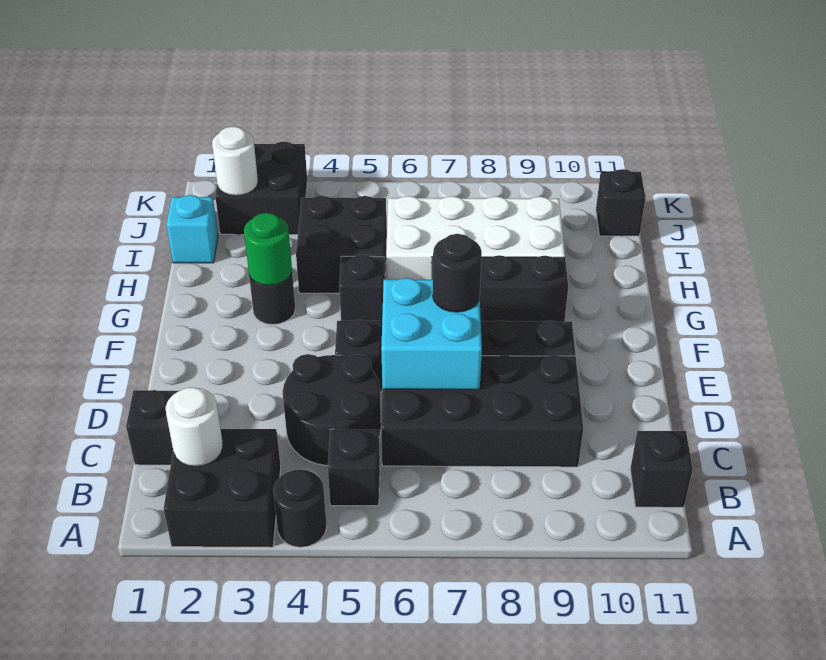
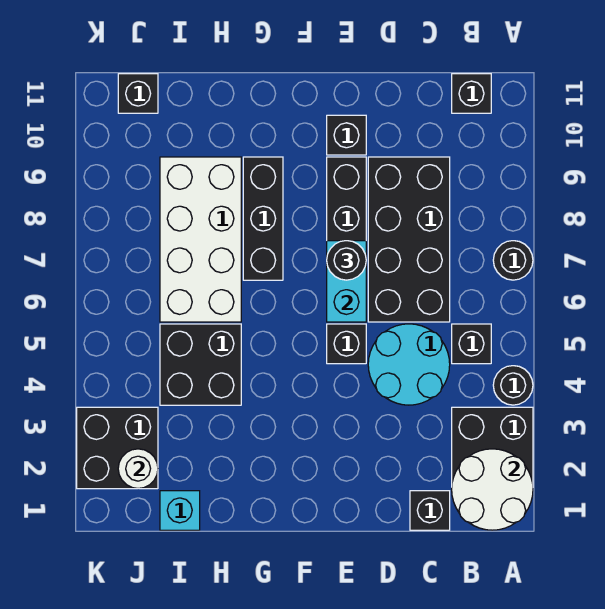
white round brick B2 level 2 -> white round brick A1:B2 level 2
black round brick C4:D5 level 1 -> cyan round brick C4:D5 level 1
cyan brick D6:E7 level 2 -> cyan brick E6:E7 level 2
black round brick G3 level 1 -> black round brick A7 level 1
green round brick G3 level 2 -> none
black brick G5 level 1 -> black brick E10 level 1

